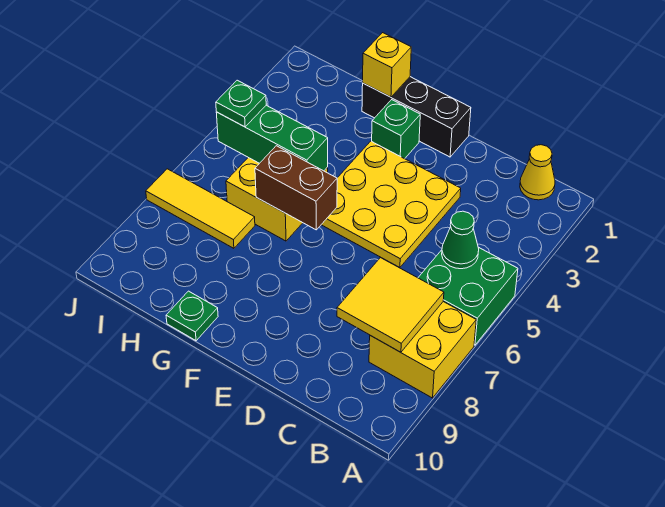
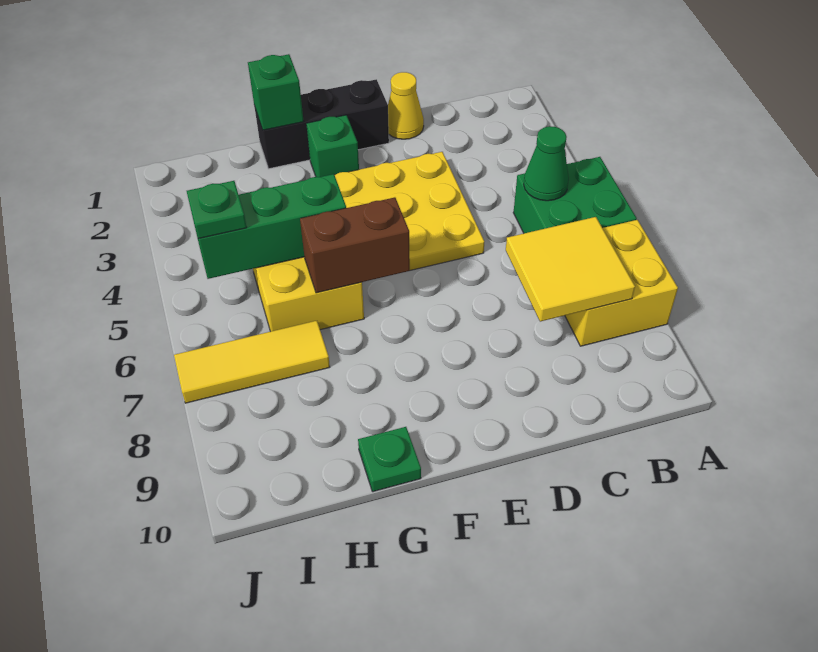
yellow cone B1 level 1 -> yellow cone D1 level 1
yellow brick G1 level 2 -> green brick G1 level 2

